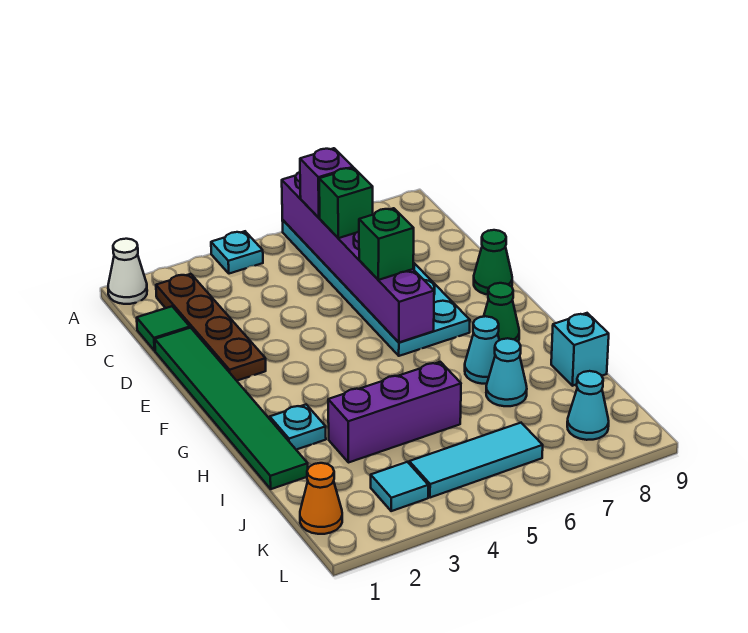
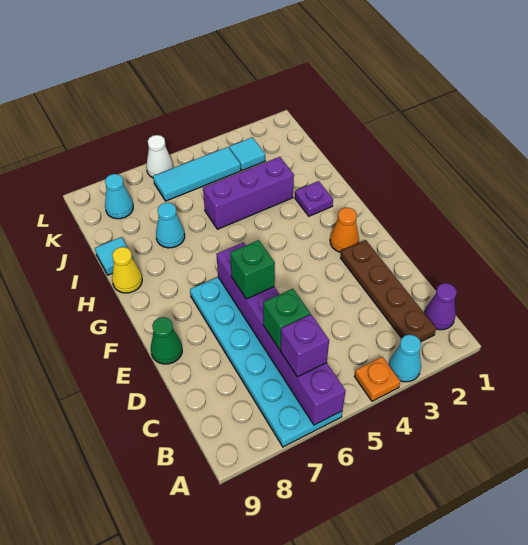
white cone A1 level 1 -> white cone L6 level 1
cyan plate A4 level 1 -> orange plate A4 level 1
none -> purple cone B1 level 1
green tile C1 level 1 -> none
green tile D1:I1 level 1 -> none
green cone G8 level 1 -> none
cyan plate H2 level 1 -> purple plate H2 level 1
cyan cone H7 level 1 -> cyan cone A3 level 1
none -> yellow cone H9 level 1
cyan brick I9 level 1 -> cyan tile I9 level 1
orange cone K1 level 1 -> orange cone F2 level 1

